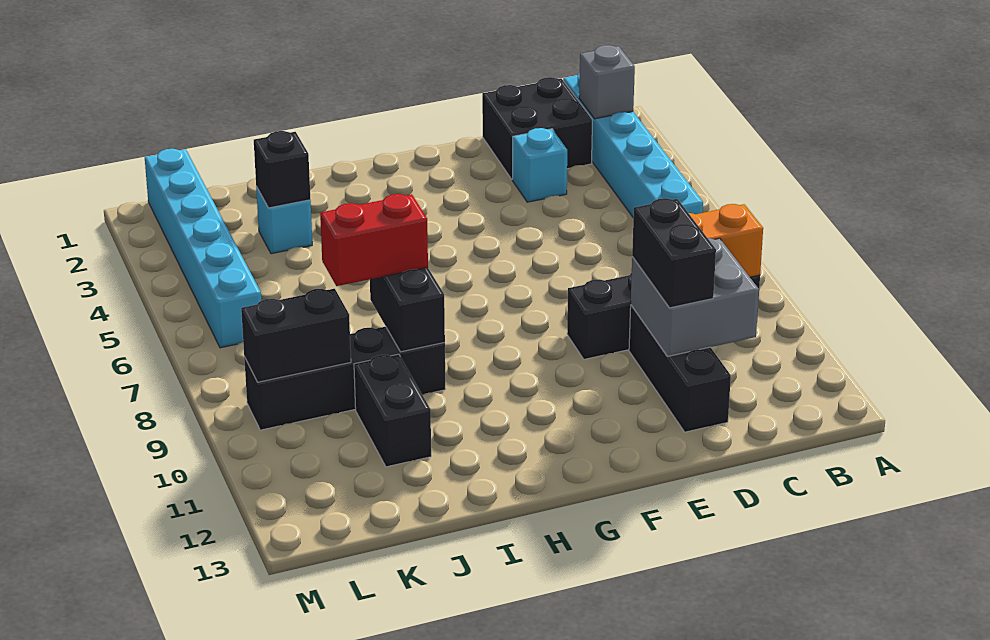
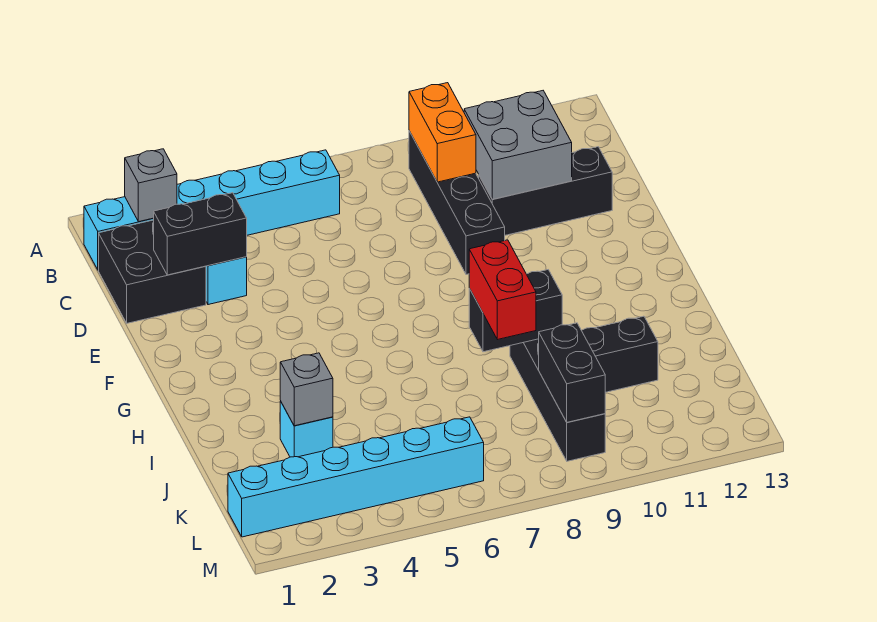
black brick D10:D11 level 3 -> black brick D2:D3 level 2
black brick J3 level 2 -> grey brick J3 level 2

